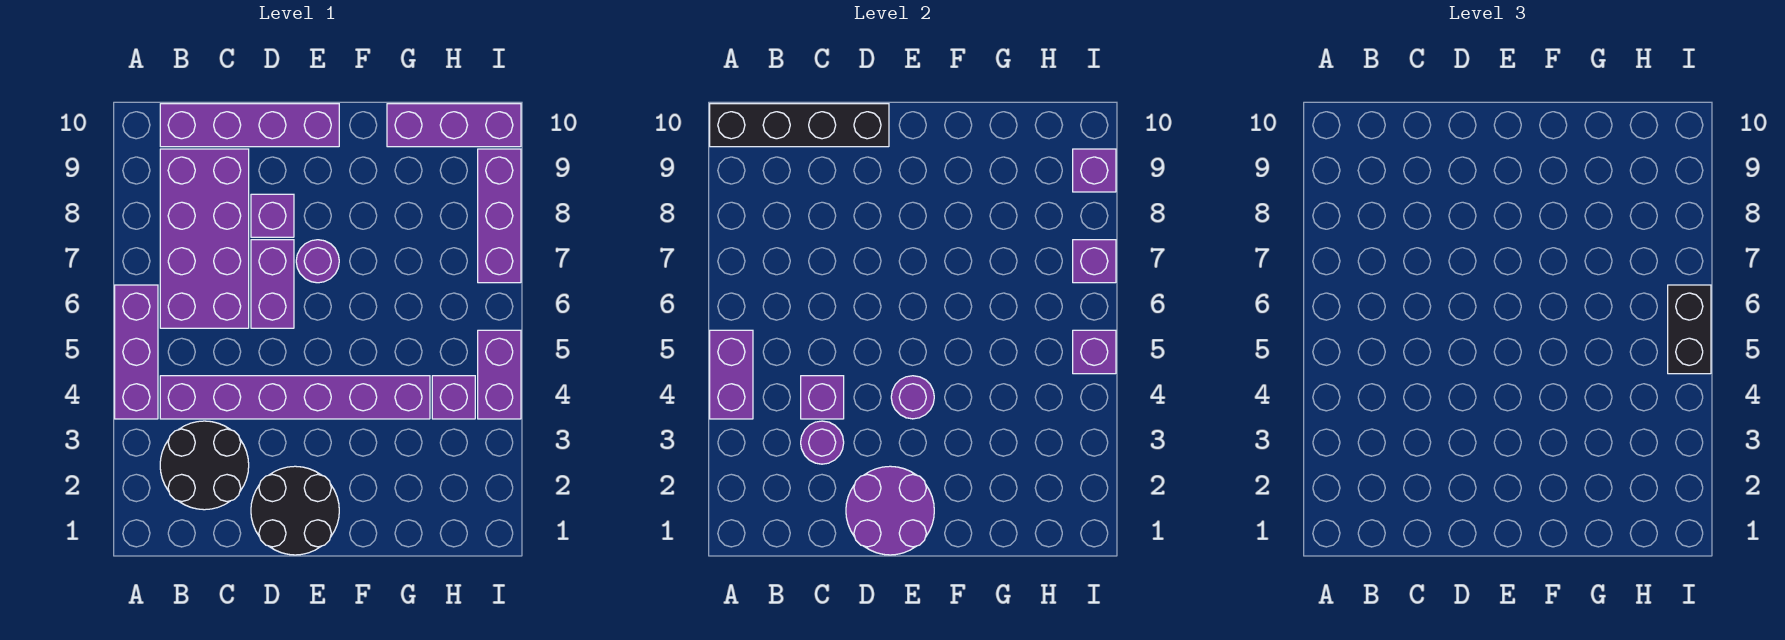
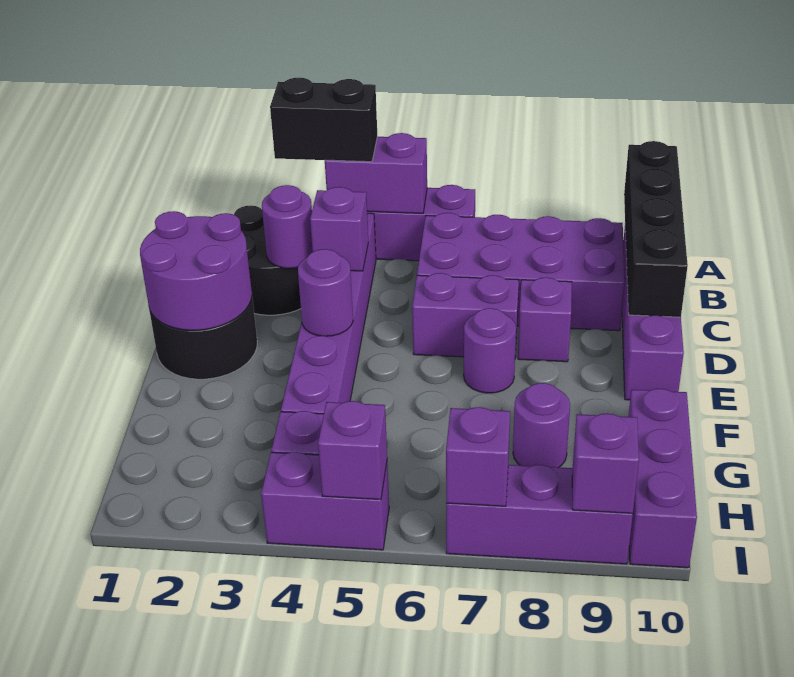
none -> purple round brick G8 level 1
black brick I5:I6 level 3 -> black brick A3:A4 level 3

